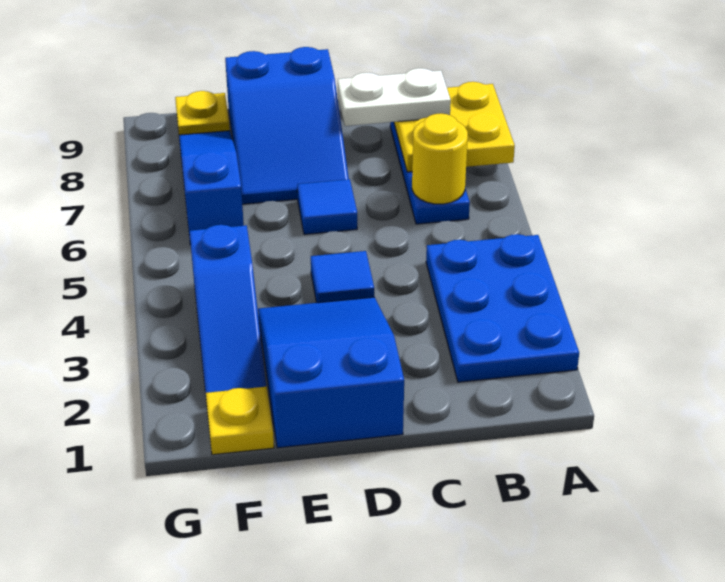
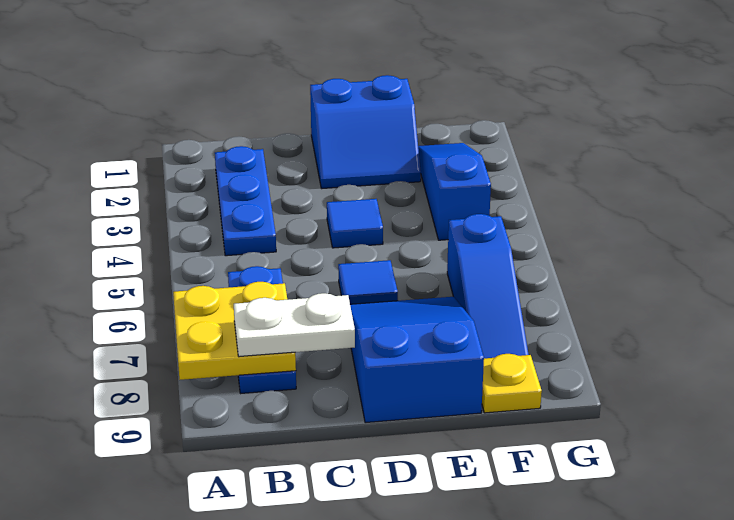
blue plate A2:B4 level 1 -> blue plate B2:B4 level 1
yellow round brick B6 level 2 -> none
blue slope D1:E3 level 1 top 1 -> blue slope D1:E2 level 1 top 1
yellow plate F1 level 1 -> none

